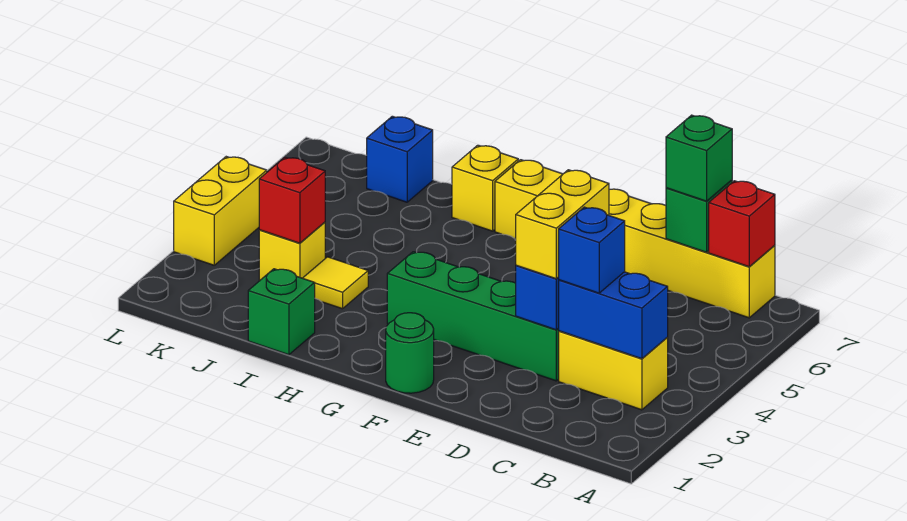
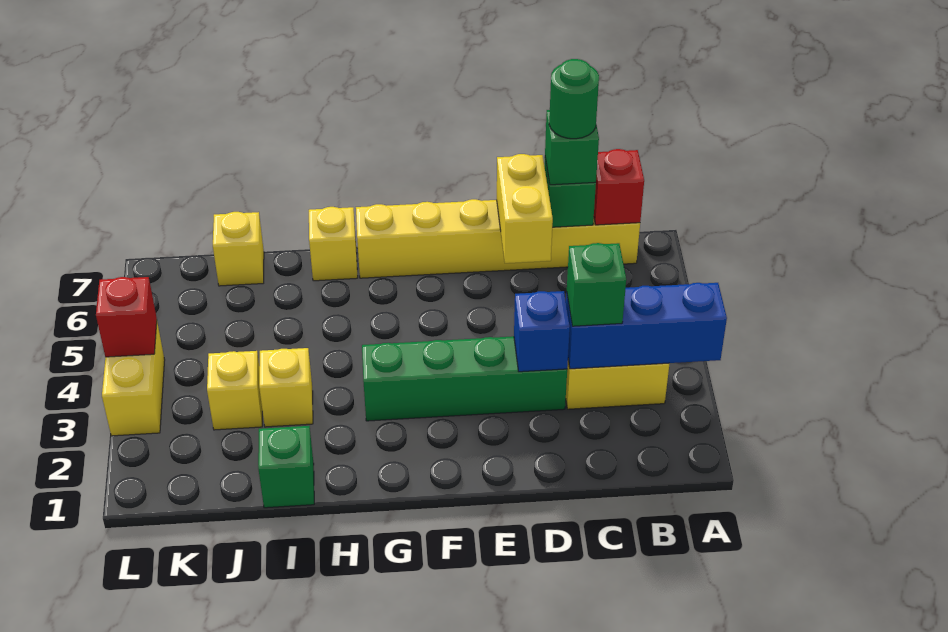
blue brick B3:C3 level 2 -> blue brick A3:C3 level 2
blue brick C3 level 3 -> green brick C3 level 3
yellow brick D3:D4 level 3 -> yellow brick D6:D7 level 2
green round brick F1 level 1 -> green round brick C7 level 4
yellow tile I3 level 1 -> yellow brick I3 level 1
red brick J3 level 2 -> red brick L4 level 2
blue brick J7 level 1 -> yellow brick J7 level 1

